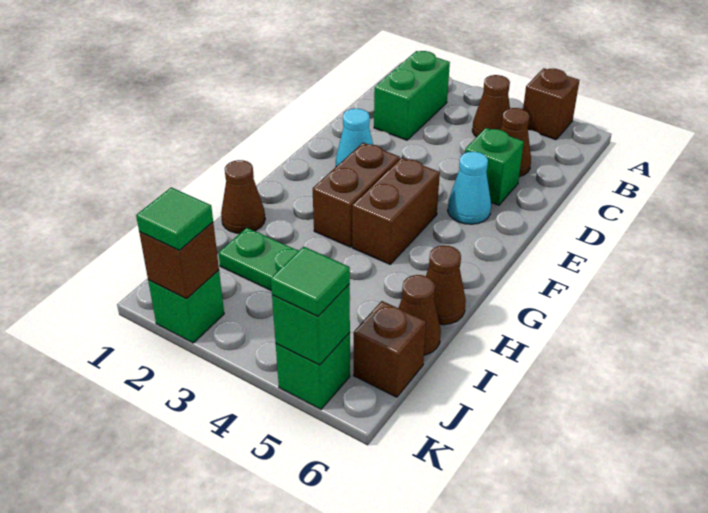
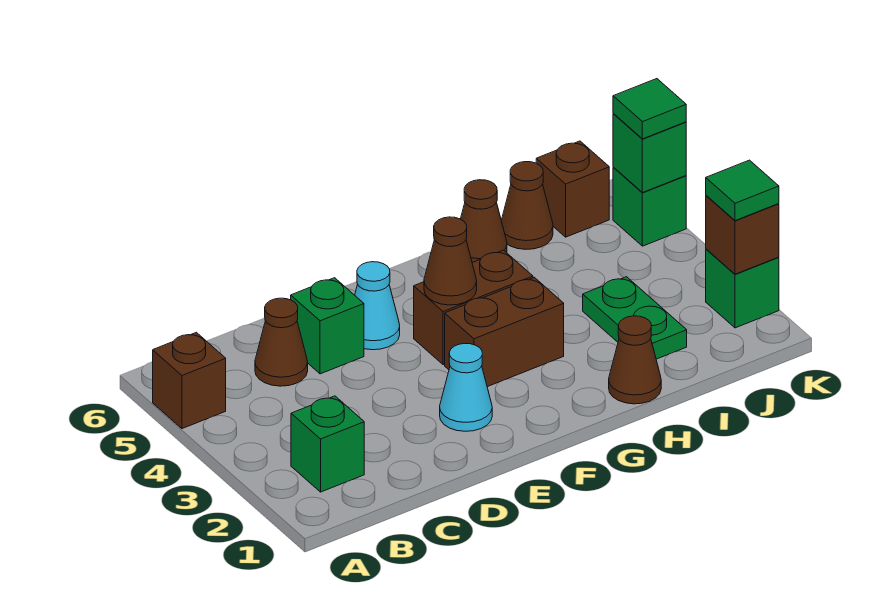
green brick B2:C2 level 1 -> green brick B2 level 1
brown cone B4 level 1 -> brown cone F4 level 2

